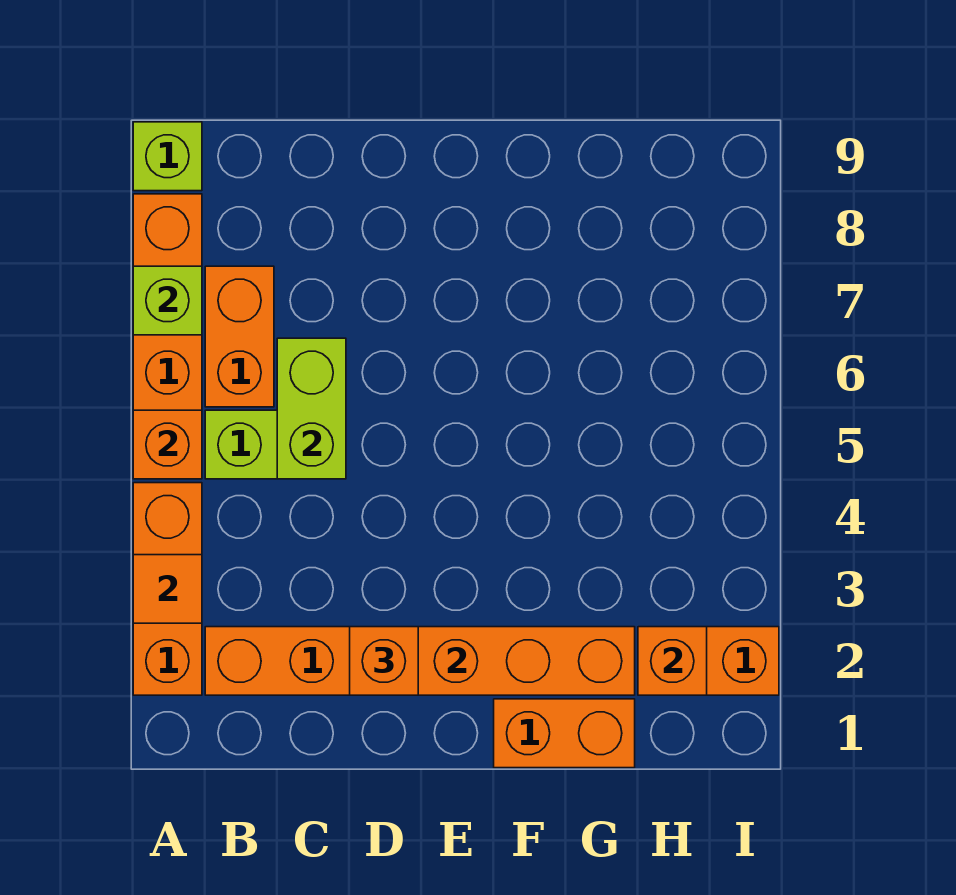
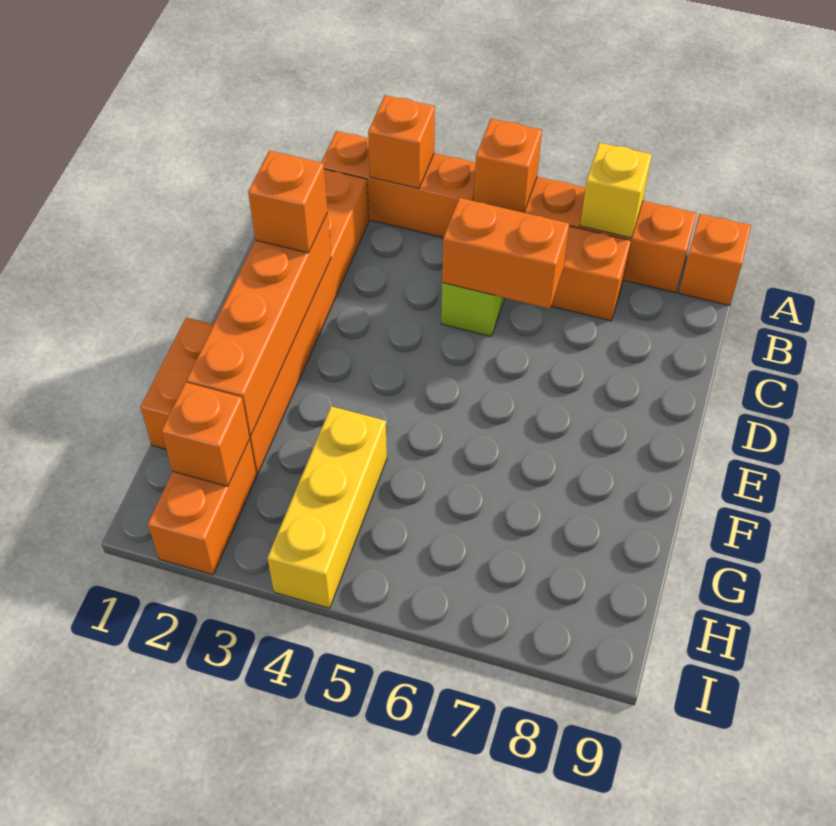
orange tile A3 level 2 -> orange brick A3 level 2
lime brick A7 level 2 -> yellow brick A7 level 2
lime brick A9 level 1 -> orange brick A9 level 1
lime brick C5:C6 level 2 -> orange brick C5:C6 level 2
none -> yellow brick G4:I4 level 1

